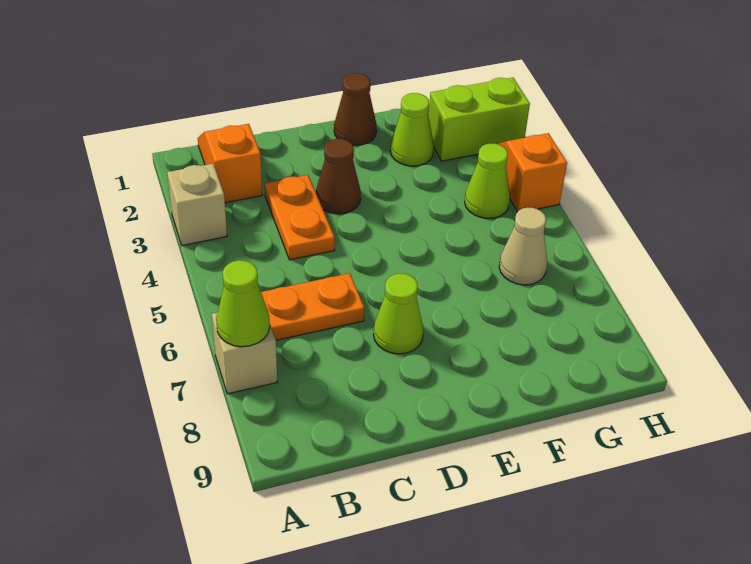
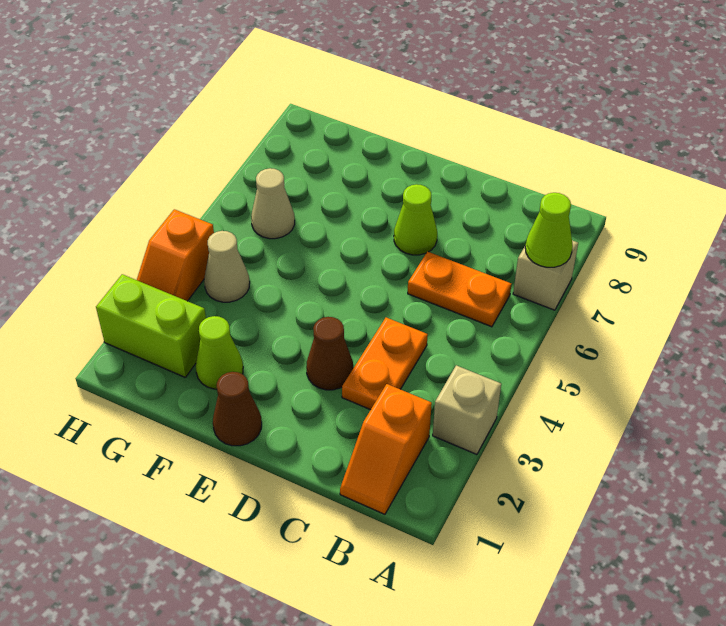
lime cone G4 level 1 -> tan cone G4 level 1

